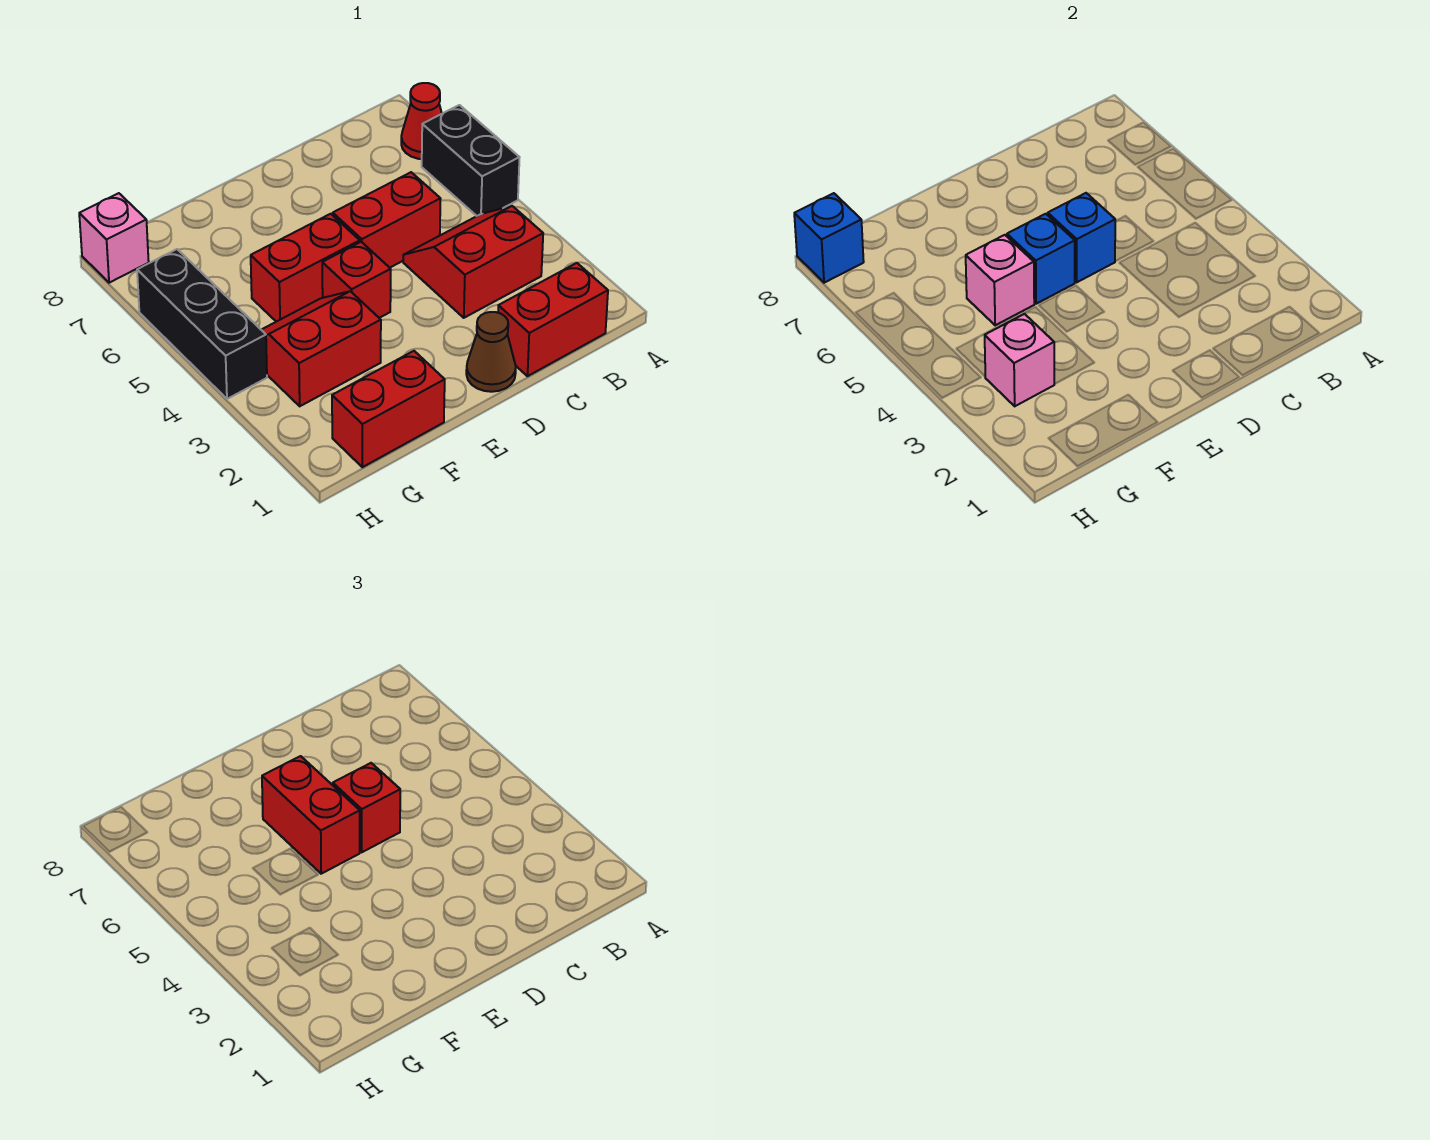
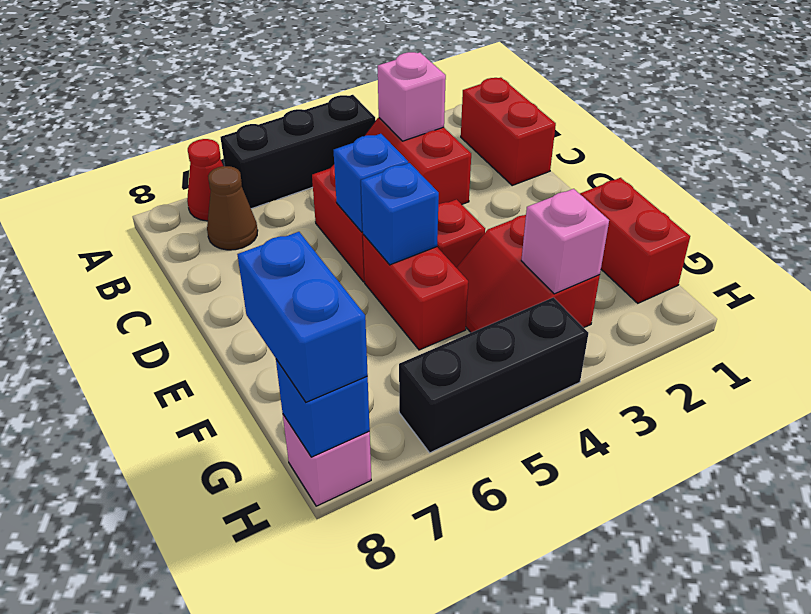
black brick A5:A6 level 1 -> black brick A4:A6 level 1
brown cone D1 level 1 -> brown cone B7 level 1
red brick D5 level 3 -> none
red brick E5:E6 level 3 -> none
pink brick F5 level 2 -> pink brick B3 level 2
none -> blue brick G8:H8 level 3

